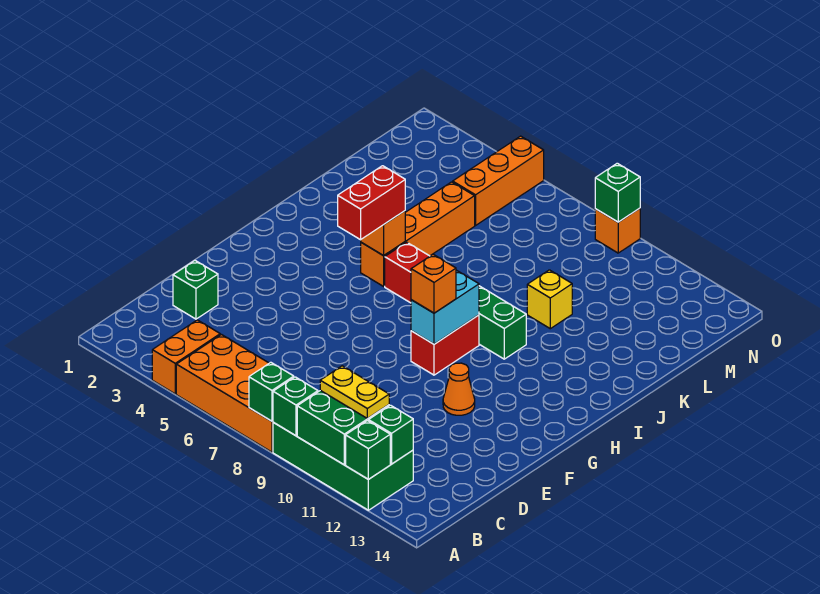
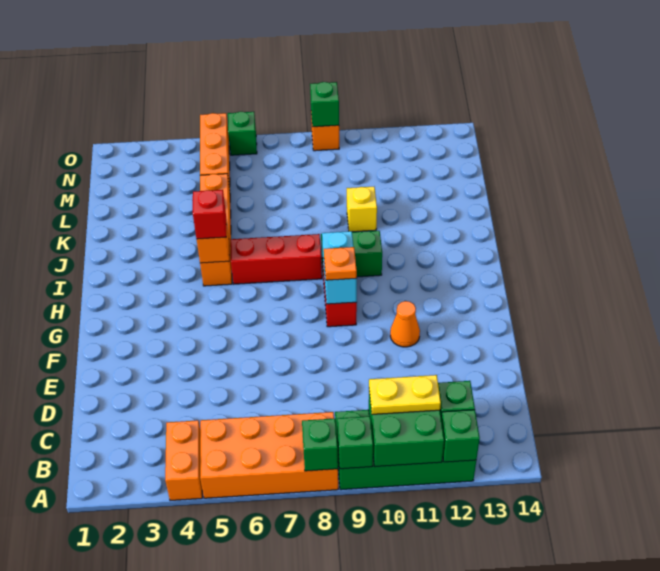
green brick D2 level 1 -> green brick O6 level 1
orange brick G9 level 3 -> orange plate G9 level 3
red brick H5:I5 level 3 -> red brick I5 level 3

